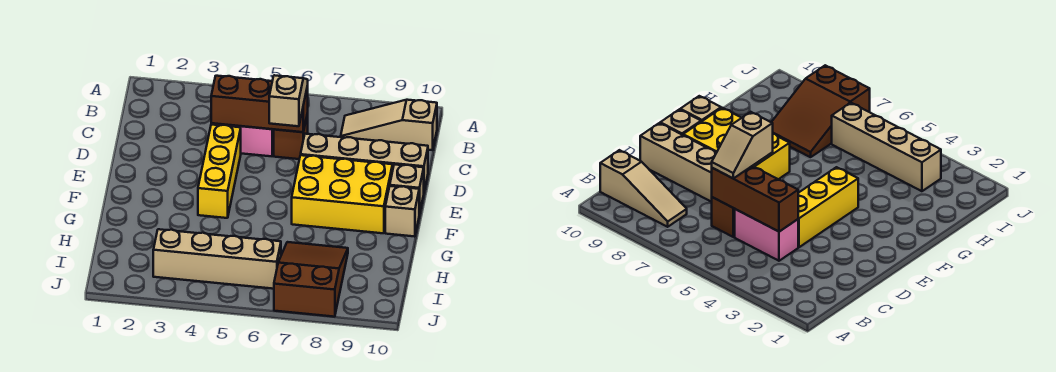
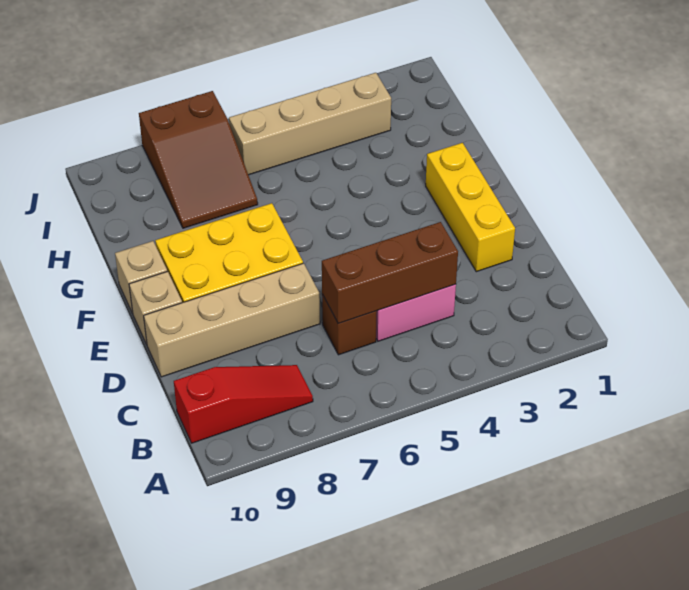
tan slope B8:B10 level 1 top 10 -> red slope B8:B10 level 1 top 10
tan slope C6:D6 level 3 top D -> none
yellow brick D4:F4 level 1 -> yellow brick D2:F2 level 1

